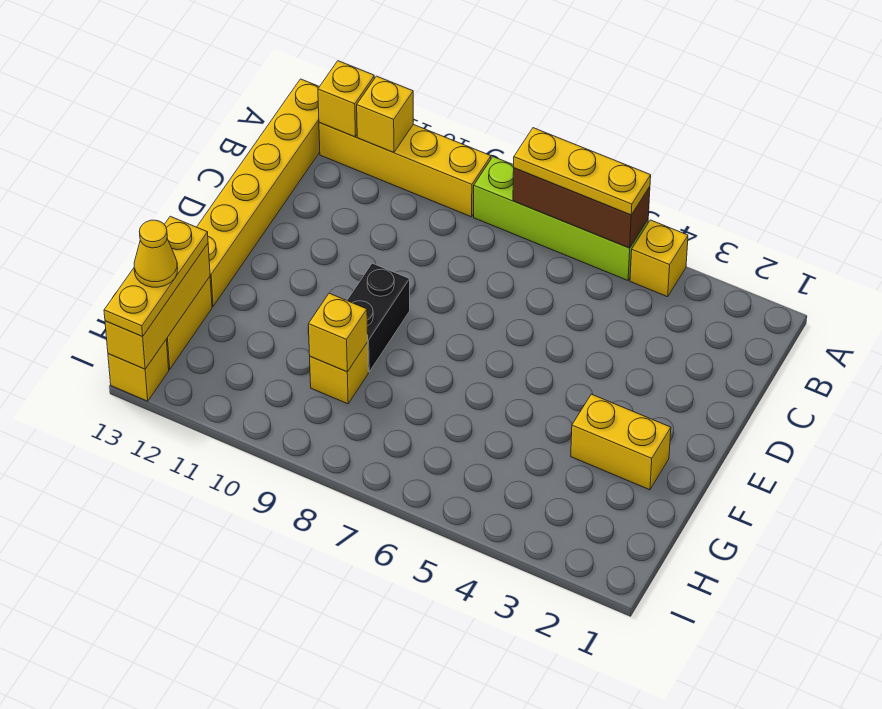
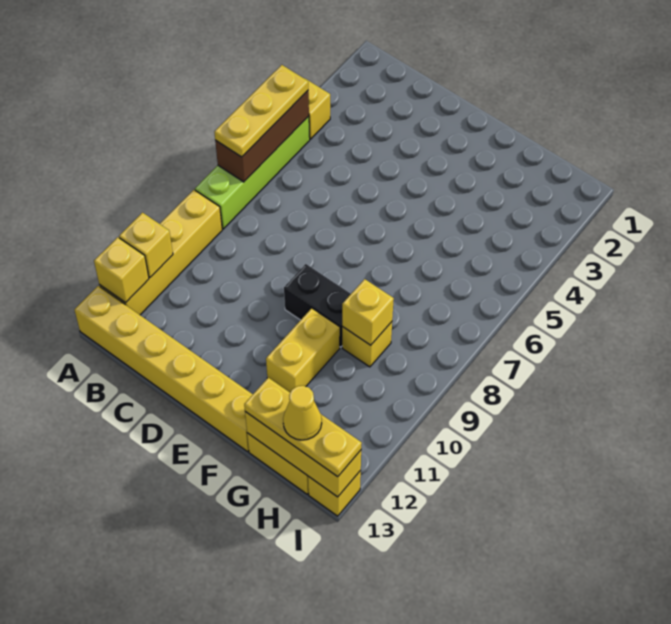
yellow brick F2:F3 level 1 -> yellow brick F10:F11 level 1

